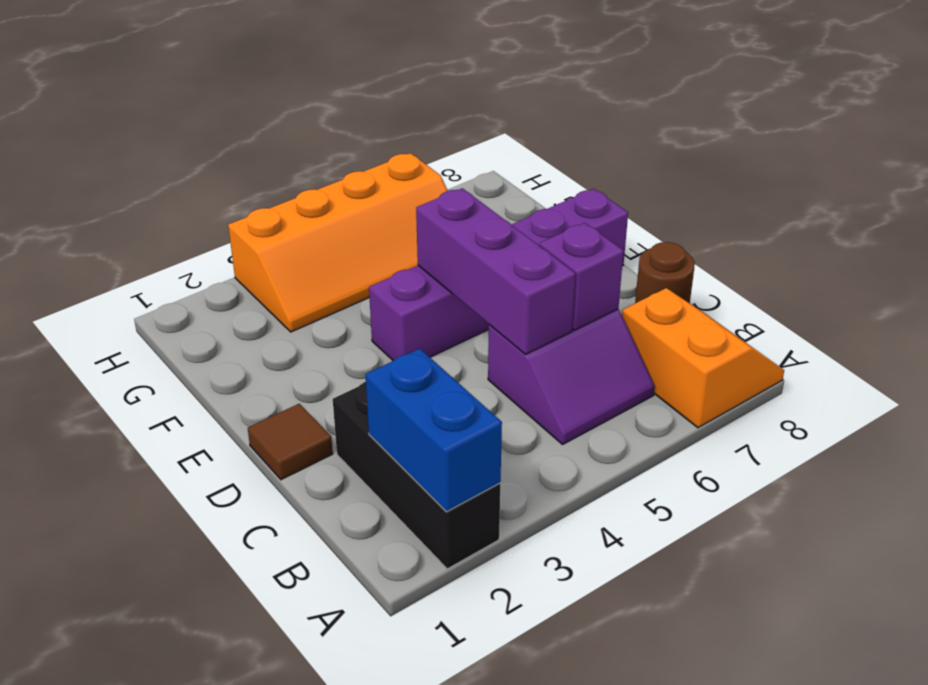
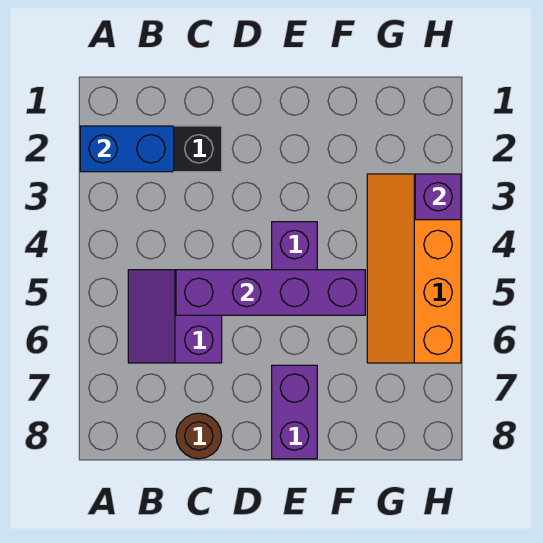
orange slope A7:B8 level 1 top 7 -> none
purple brick C5:E5 level 2 -> purple brick C5:F5 level 2
purple brick C6 level 2 -> purple brick H3 level 2
brown tile D1 level 1 -> none

